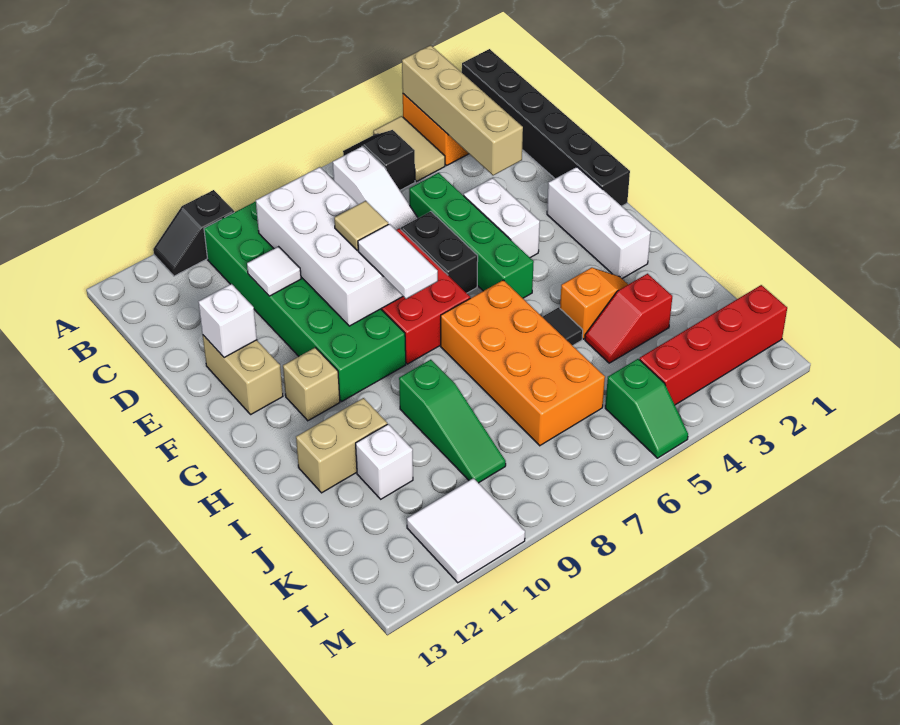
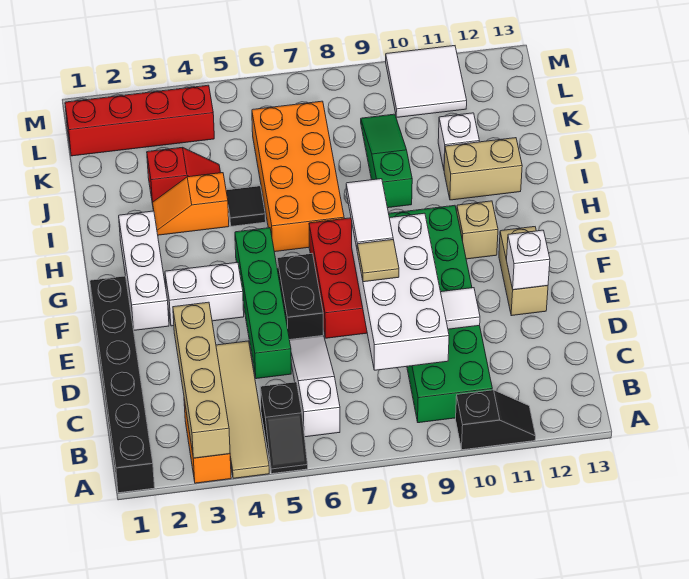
tan tile A4:B4 level 1 -> tan tile A4:D4 level 1
white brick E4:F4 level 1 -> white brick F3:F4 level 1
green slope L5:M5 level 1 top L -> none

